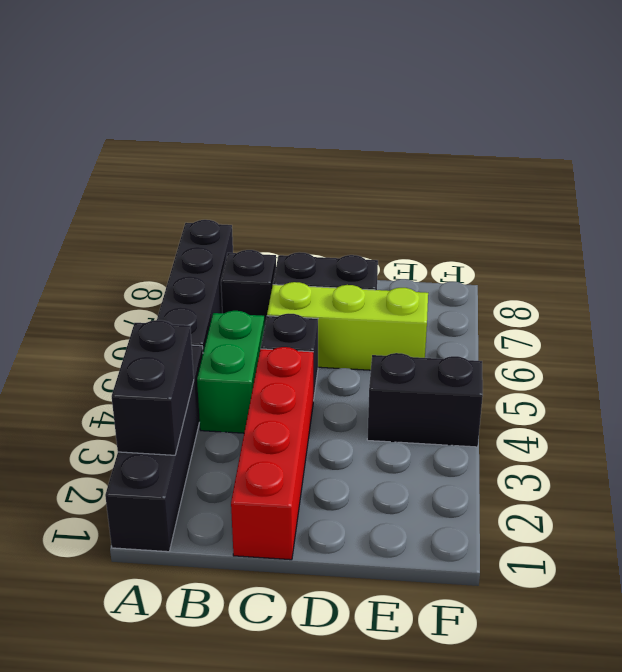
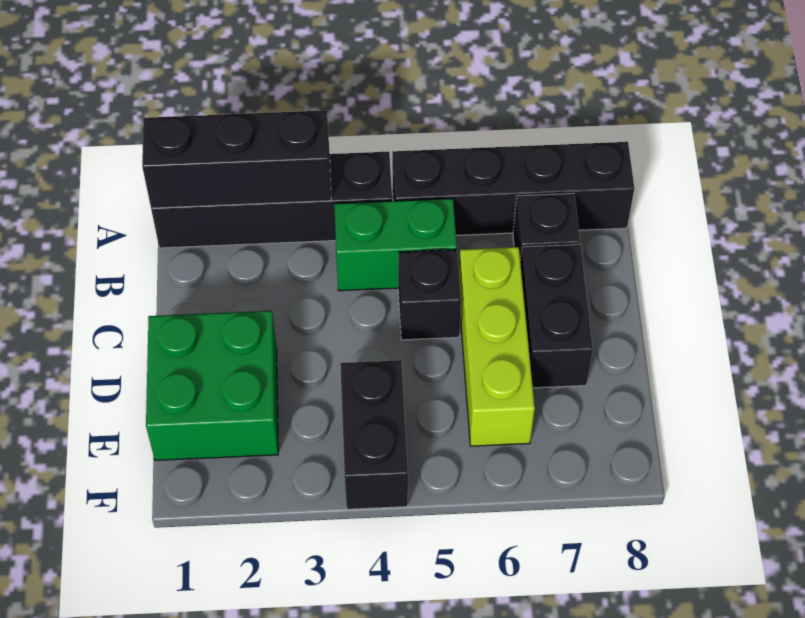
black brick A2:A3 level 2 -> black brick A1:A3 level 2
red brick C1:C4 level 1 -> none
none -> green brick D1:E2 level 1

